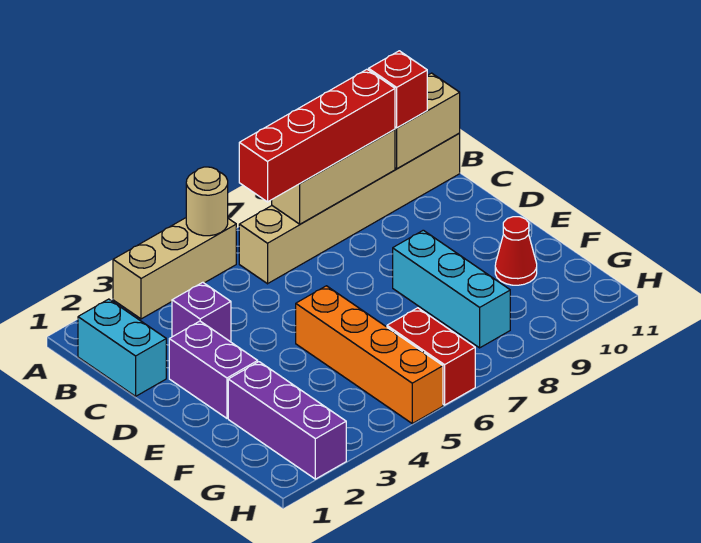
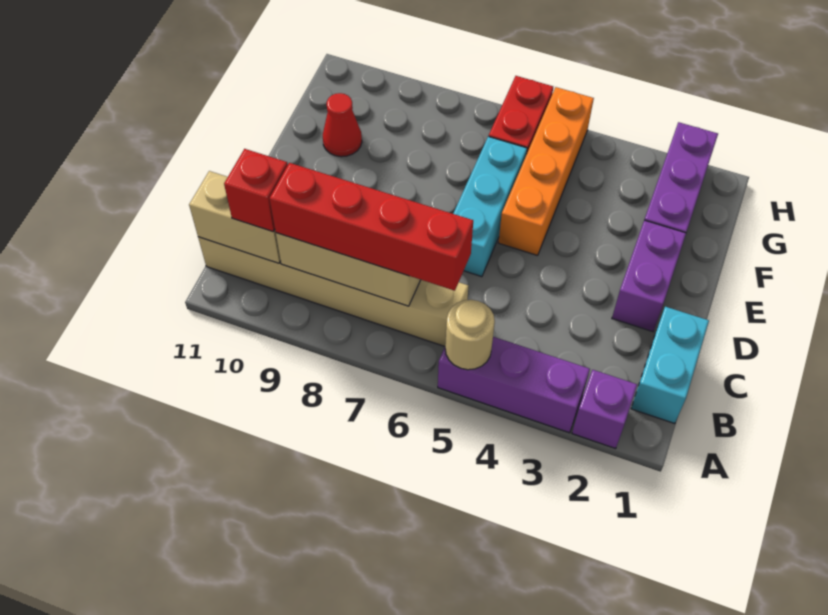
tan brick A3:A5 level 1 -> purple brick A3:A5 level 1
purple brick C3 level 1 -> purple brick A2 level 1
cyan brick E8:G8 level 1 -> cyan brick D6:F6 level 1

